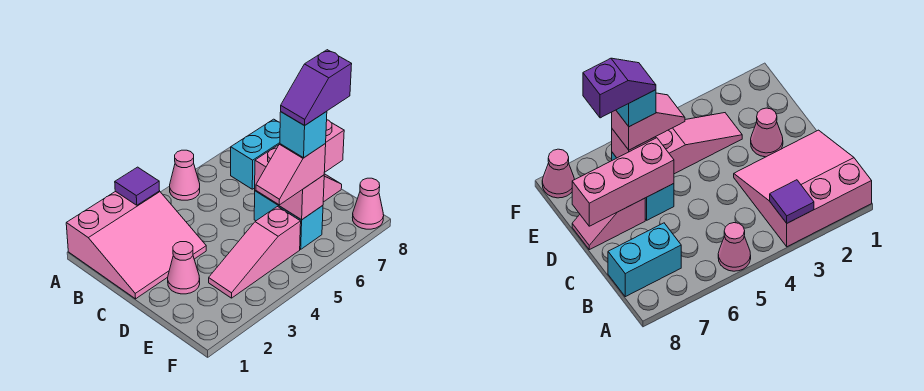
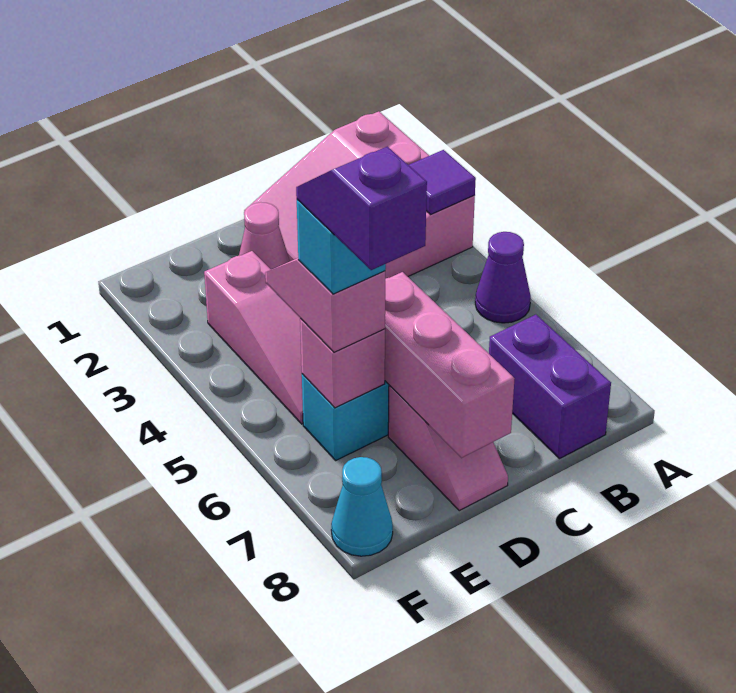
pink cone A5 level 1 -> purple cone A5 level 1
cyan brick B7:B8 level 1 -> purple brick B7:B8 level 1
pink slope E3:E5 level 1 top 5 -> pink slope E3:E5 level 1 top 3
pink cone F8 level 1 -> cyan cone F8 level 1

